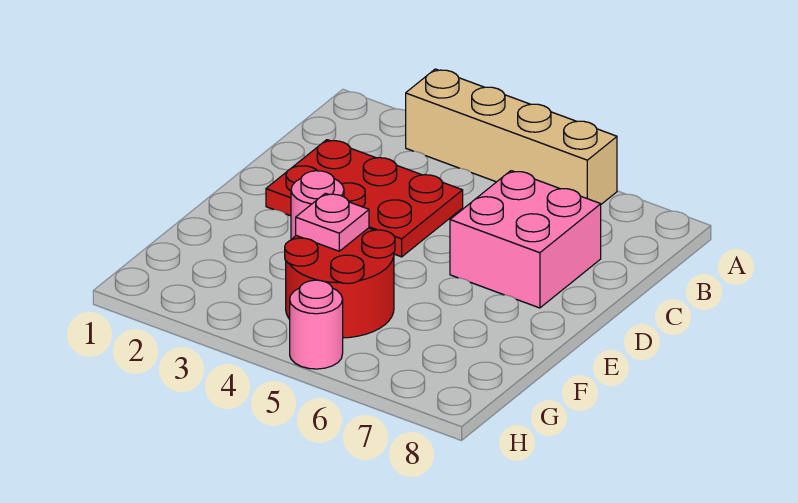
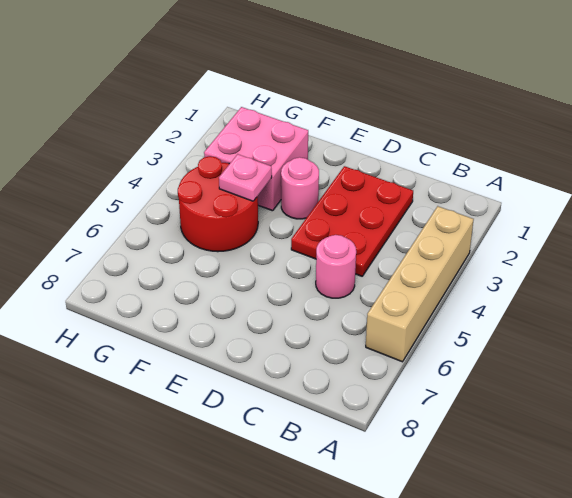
pink brick C6:D7 level 1 -> pink brick F2:G3 level 1
pink round brick H5 level 1 -> pink round brick C5 level 1

